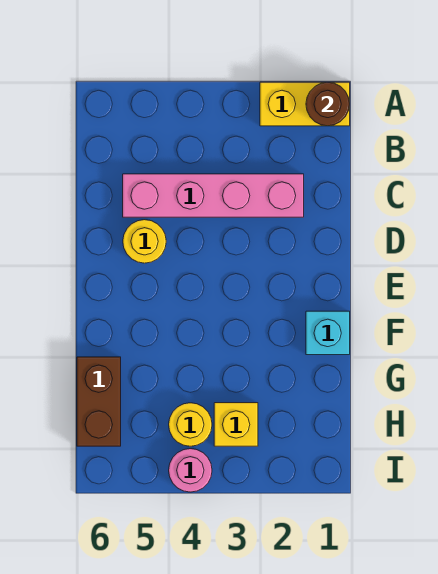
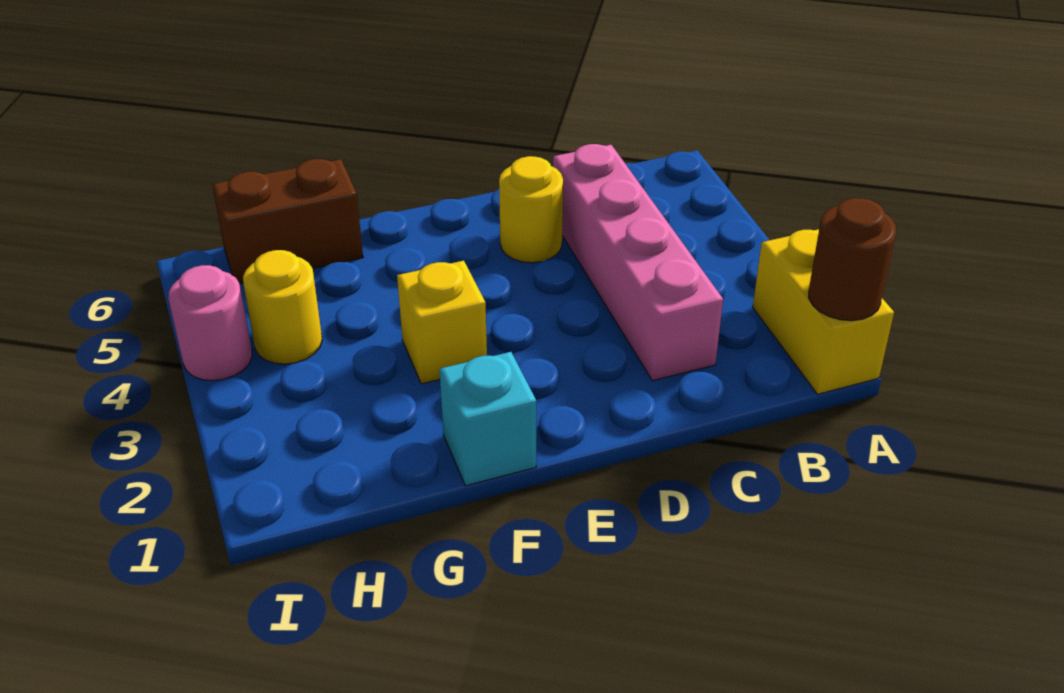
yellow brick H3 level 1 -> yellow brick F3 level 1

